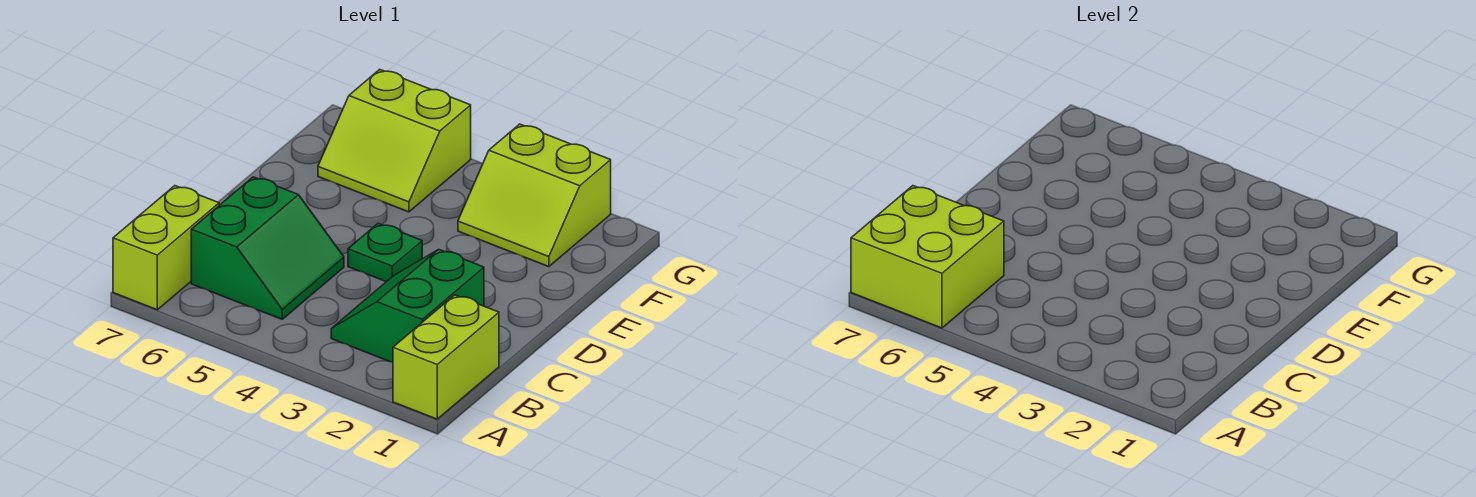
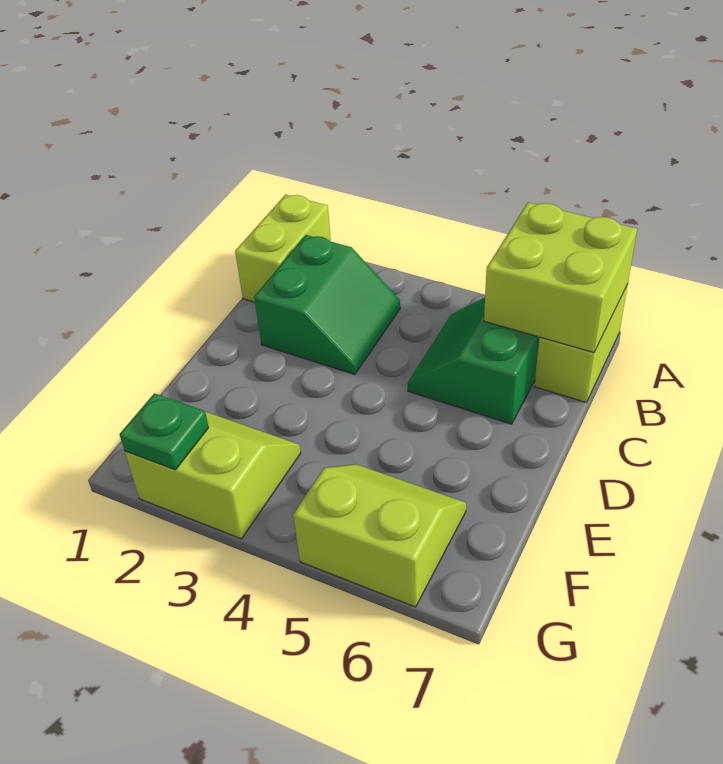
green plate D4 level 1 -> green plate G2 level 2

